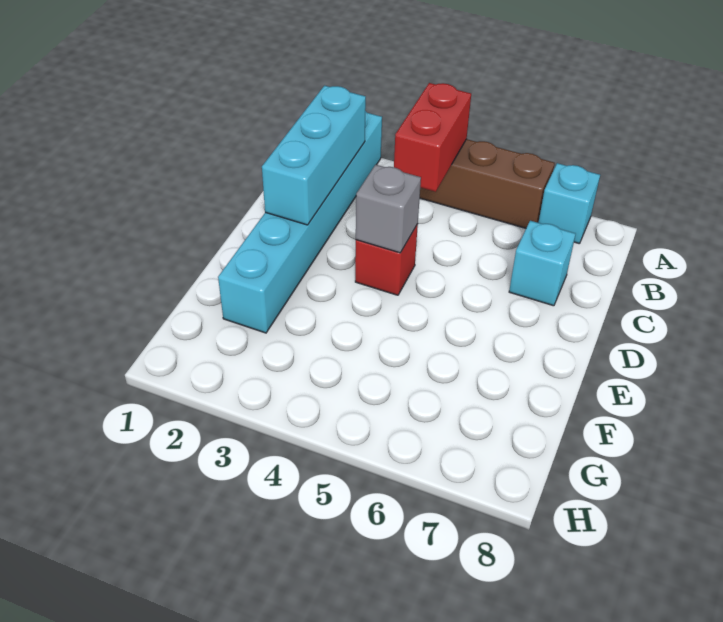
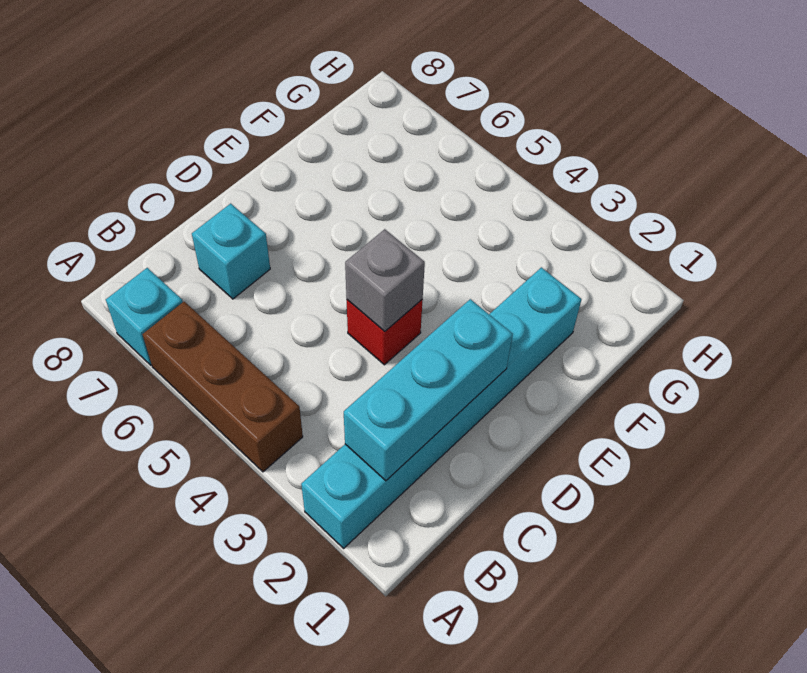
red brick A4:B4 level 2 -> none

